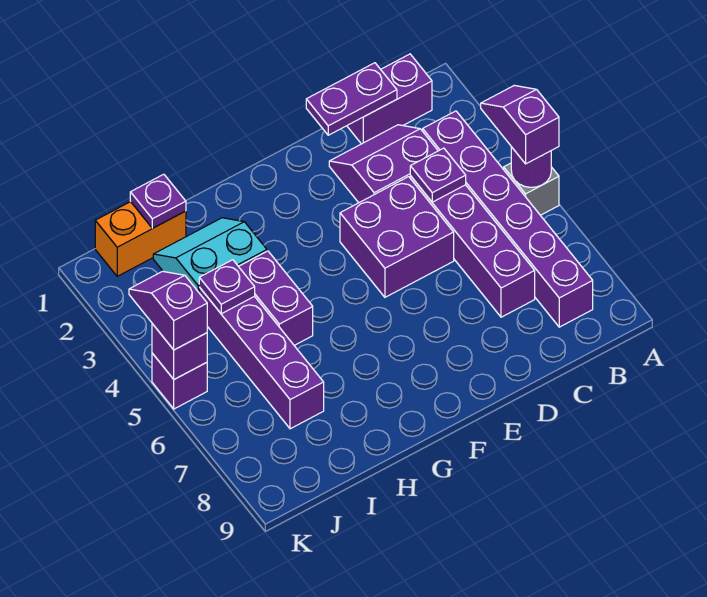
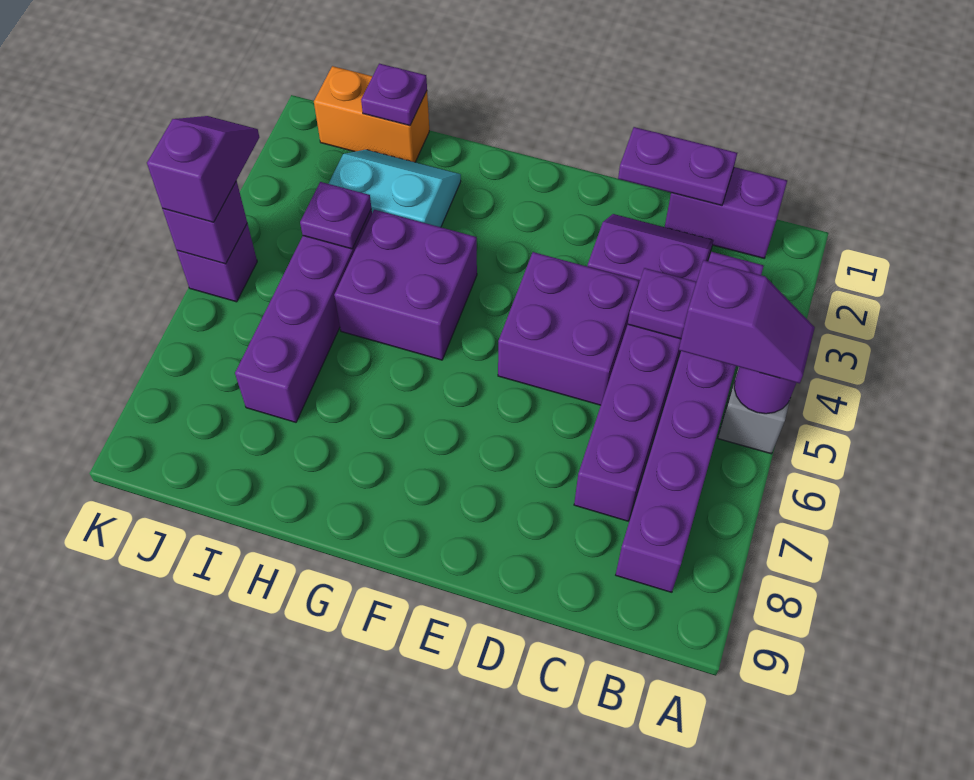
purple slope A4:A5 level 3 top 5 -> purple slope A5:B5 level 3 top B
purple brick H4:H5 level 1 -> purple brick G4:H5 level 1

